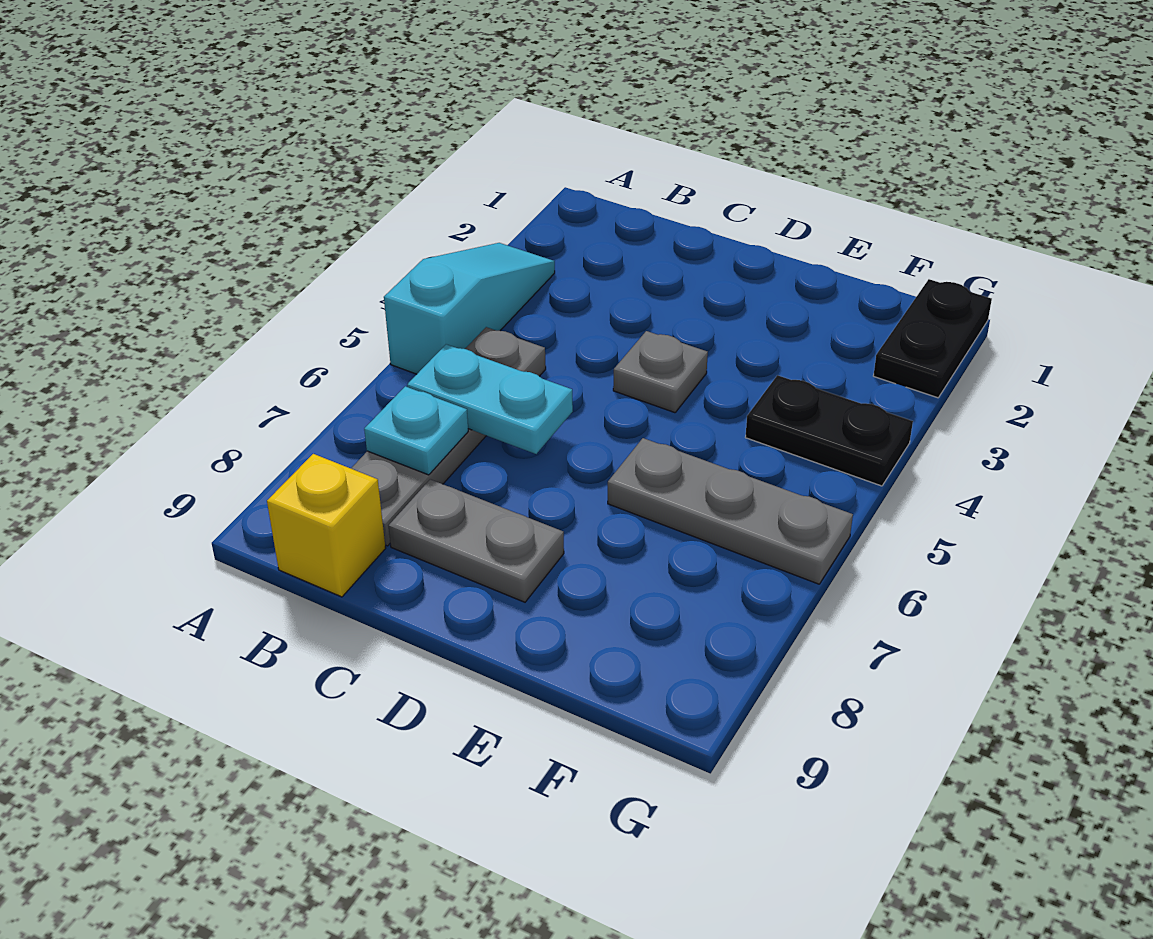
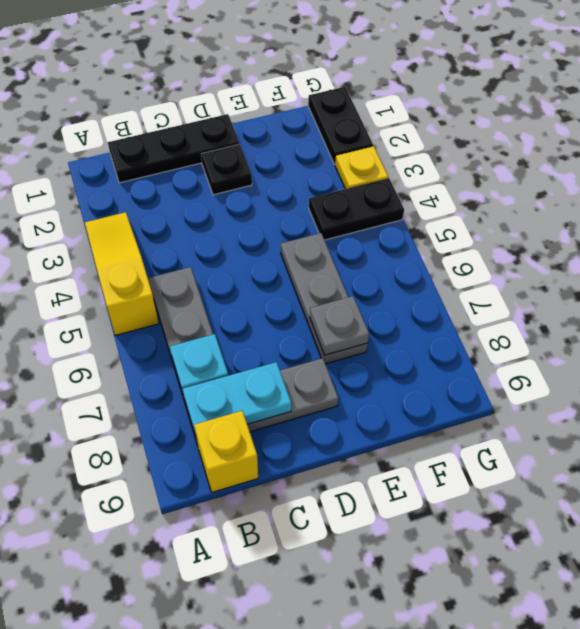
cyan slope A3:A5 level 1 top 5 -> yellow slope A3:A5 level 1 top 5
none -> black plate B1:D1 level 1
cyan plate B6:C6 level 2 -> cyan plate B8:C8 level 2
none -> black plate D2 level 1
grey plate D4 level 1 -> grey plate E7 level 2
grey plate E6:G6 level 1 -> grey plate E5:E7 level 1
none -> yellow plate G3 level 1

